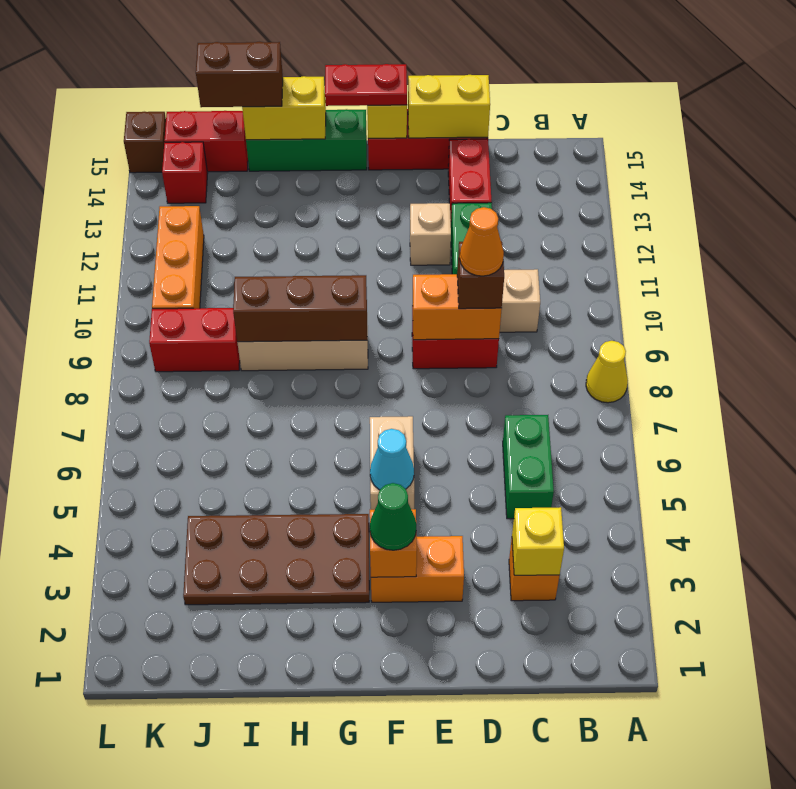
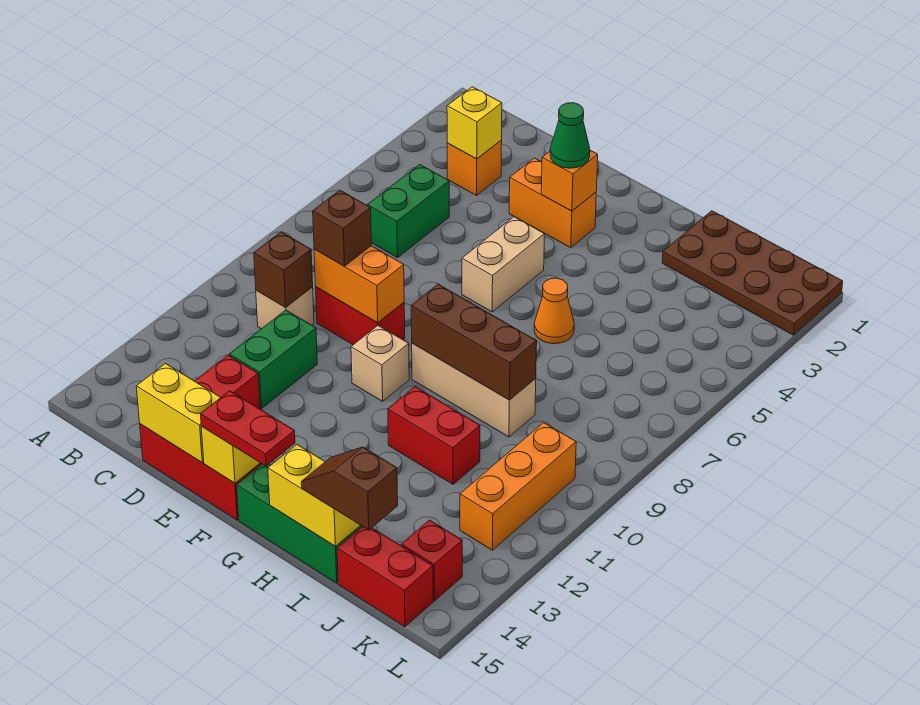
yellow cone A8 level 1 -> none
orange cone D9 level 4 -> orange cone H6 level 1
tan brick E12 level 1 -> tan brick F10 level 1
cyan cone F5 level 2 -> none
brown plate G3:J4 level 1 -> brown plate I1:L2 level 1
brown brick I15:J15 level 3 -> brown slope I15:J15 level 3 top J
red brick J9:K9 level 1 -> red brick H11:I11 level 1
brown brick L15 level 1 -> brown brick C10 level 2

